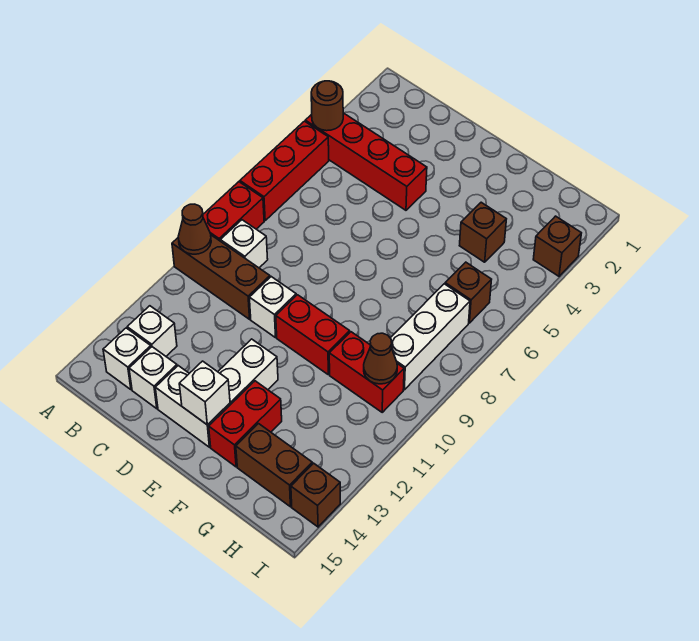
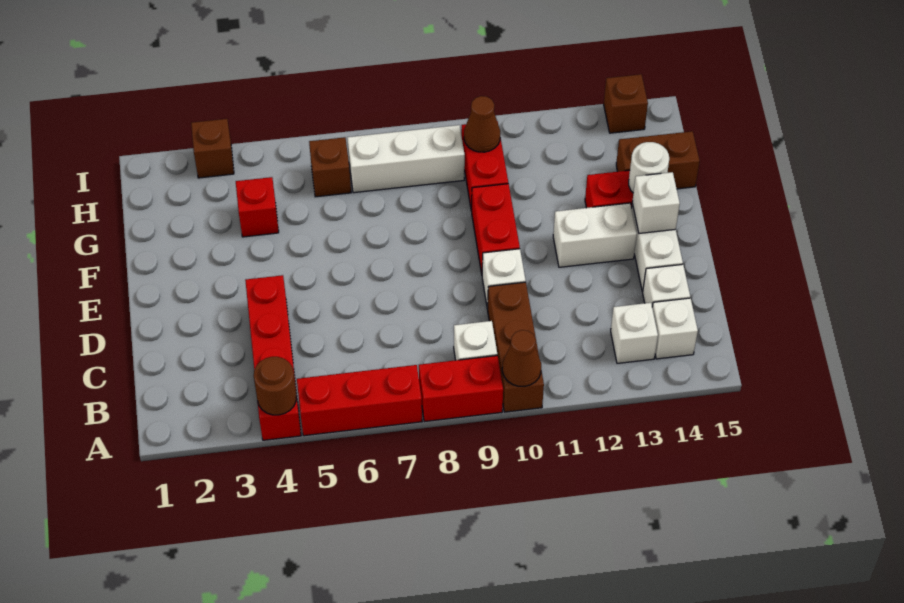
none -> white round brick F14 level 2
brown brick G4 level 1 -> red brick G4 level 1
brown brick G14:H14 level 1 -> brown brick G14:G15 level 1

